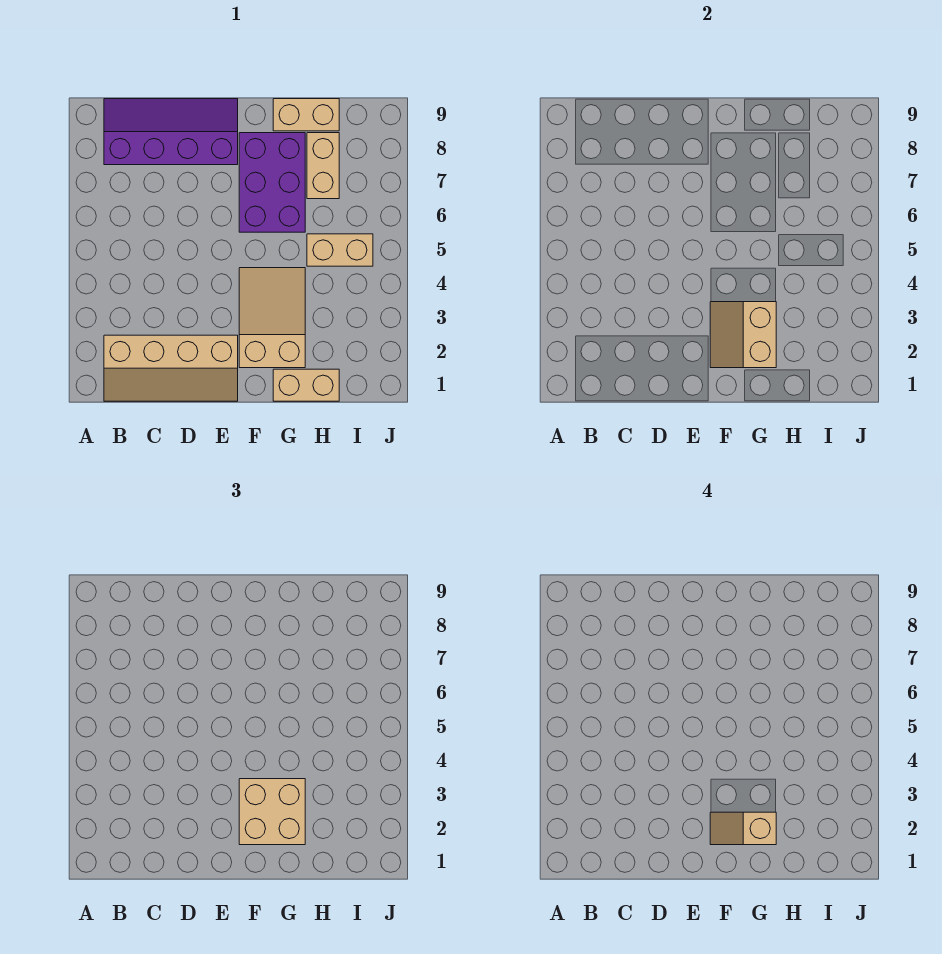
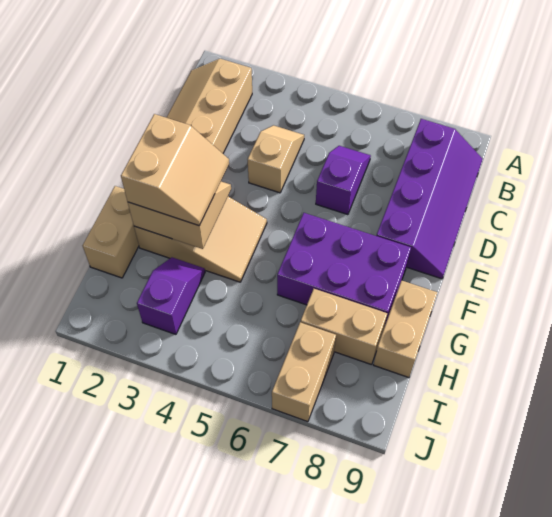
none -> purple slope C6:D6 level 1 top D
tan brick F2:G3 level 3 -> tan slope F2:G3 level 3 top 2
tan slope F2:G2 level 4 top G -> tan slope C4:D4 level 1 top D
none -> purple slope H3:I3 level 1 top I
tan brick H5:I5 level 1 -> tan brick I7:J7 level 1

